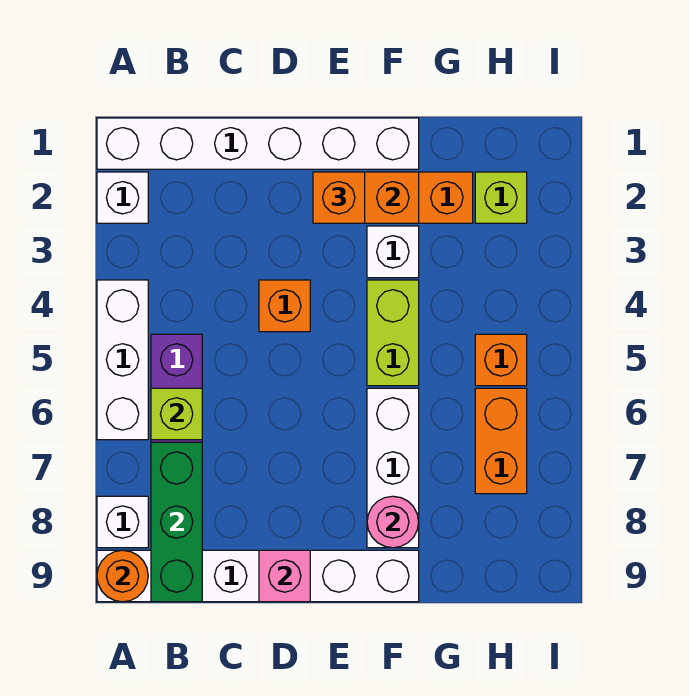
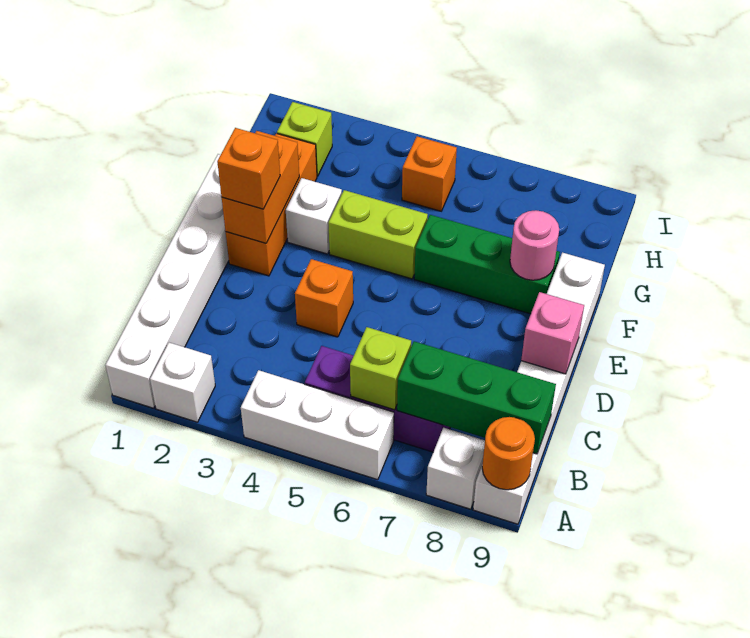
white brick F6:F8 level 1 -> green brick F6:F8 level 1
orange brick H6:H7 level 1 -> none

